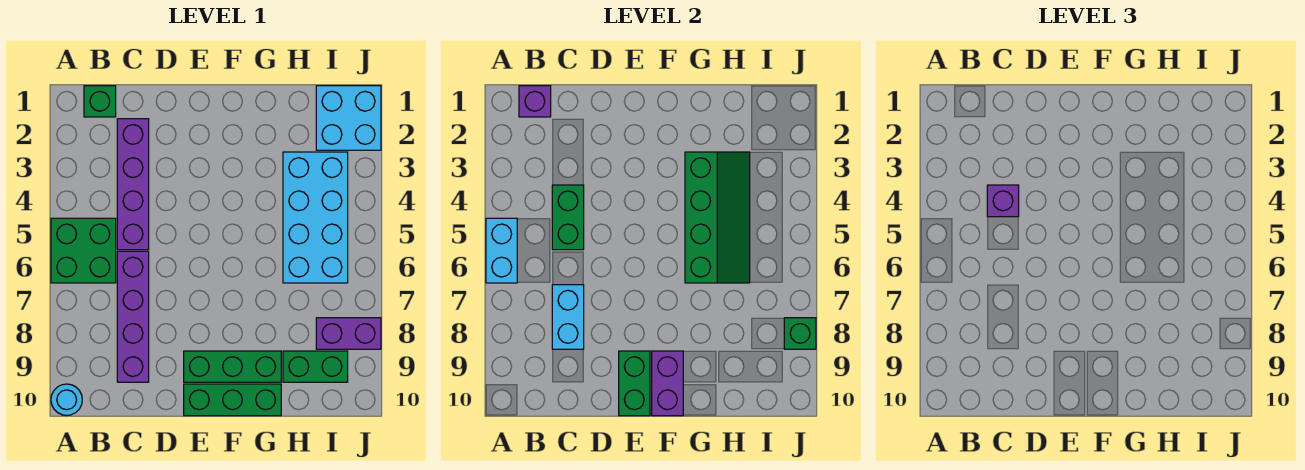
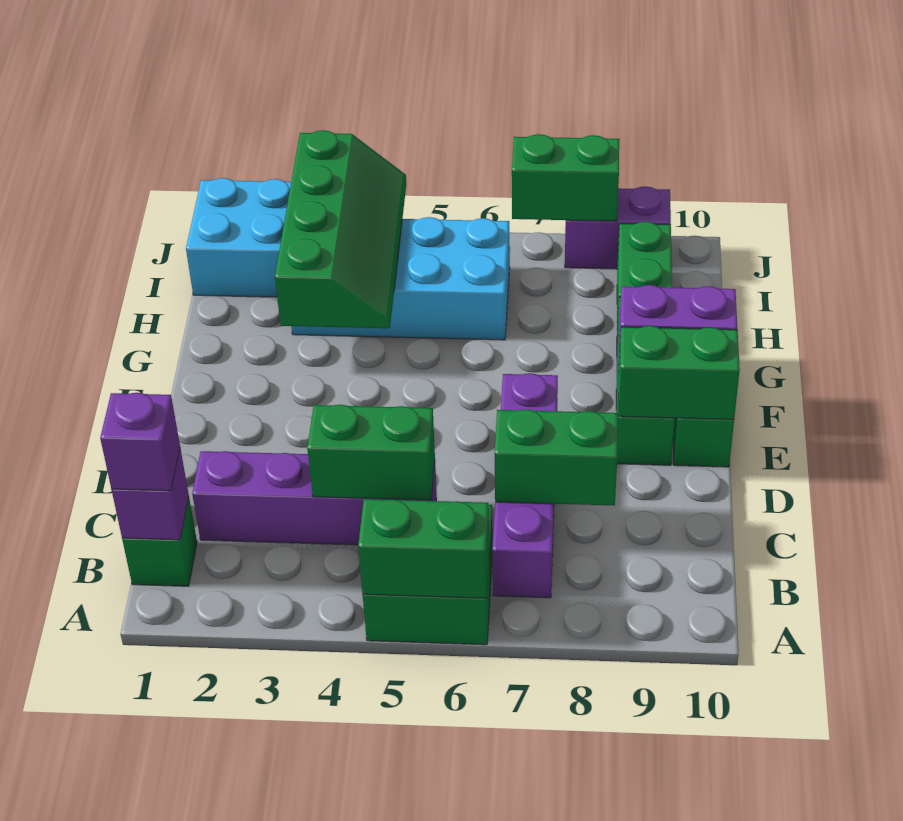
cyan brick A5:A6 level 2 -> green brick A5:A6 level 2
cyan round brick A10 level 1 -> none
purple brick C4 level 3 -> purple brick B1 level 3
purple brick C6:C9 level 1 -> purple brick B7:E7 level 1
cyan brick C7:C8 level 2 -> green brick C7:C8 level 2
green slope G3:H6 level 2 top G -> green slope G3:J4 level 2 top 3
purple brick I8:J8 level 1 -> purple brick J8:J9 level 1
green brick J8 level 2 -> green brick J7:J8 level 2

